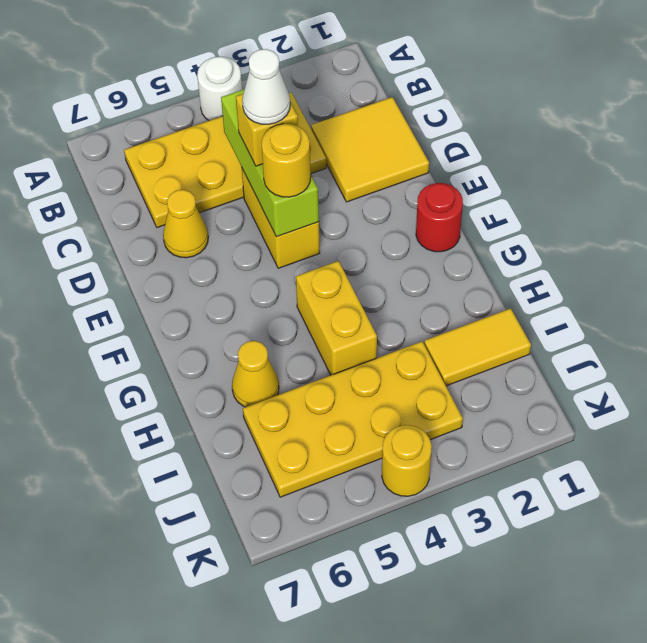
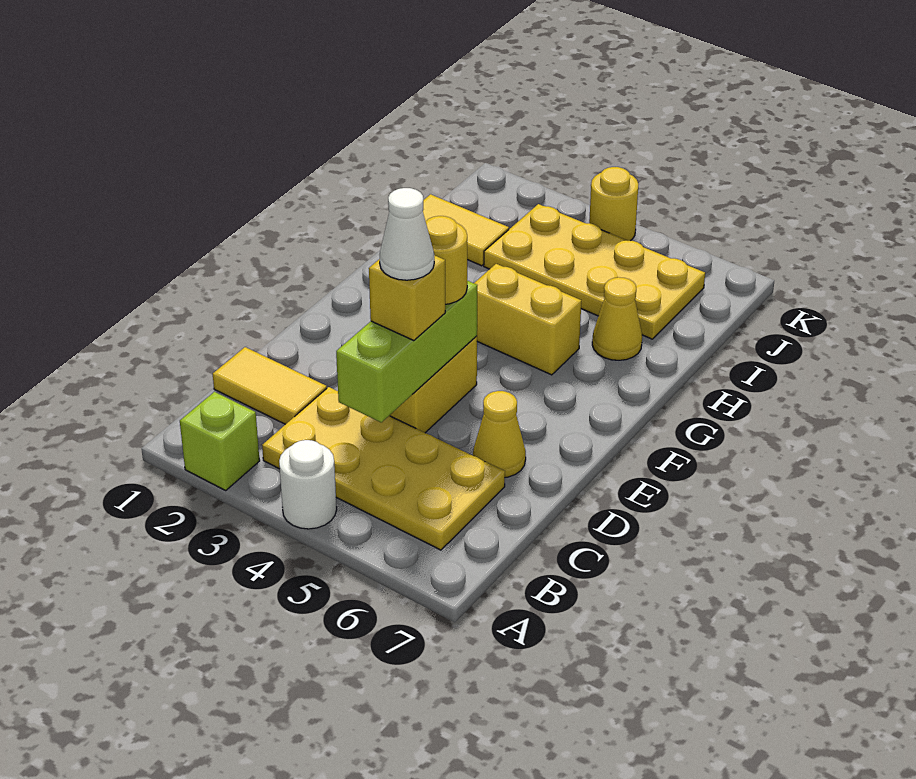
none -> lime brick A2 level 1
yellow tile C1:D2 level 1 -> yellow tile C1:C2 level 1
red round brick F1 level 1 -> none
yellow brick G4:H4 level 1 -> yellow brick G4:G5 level 1

